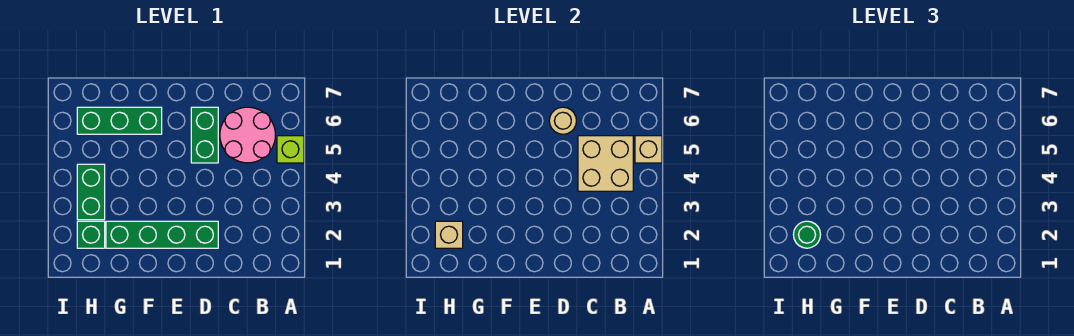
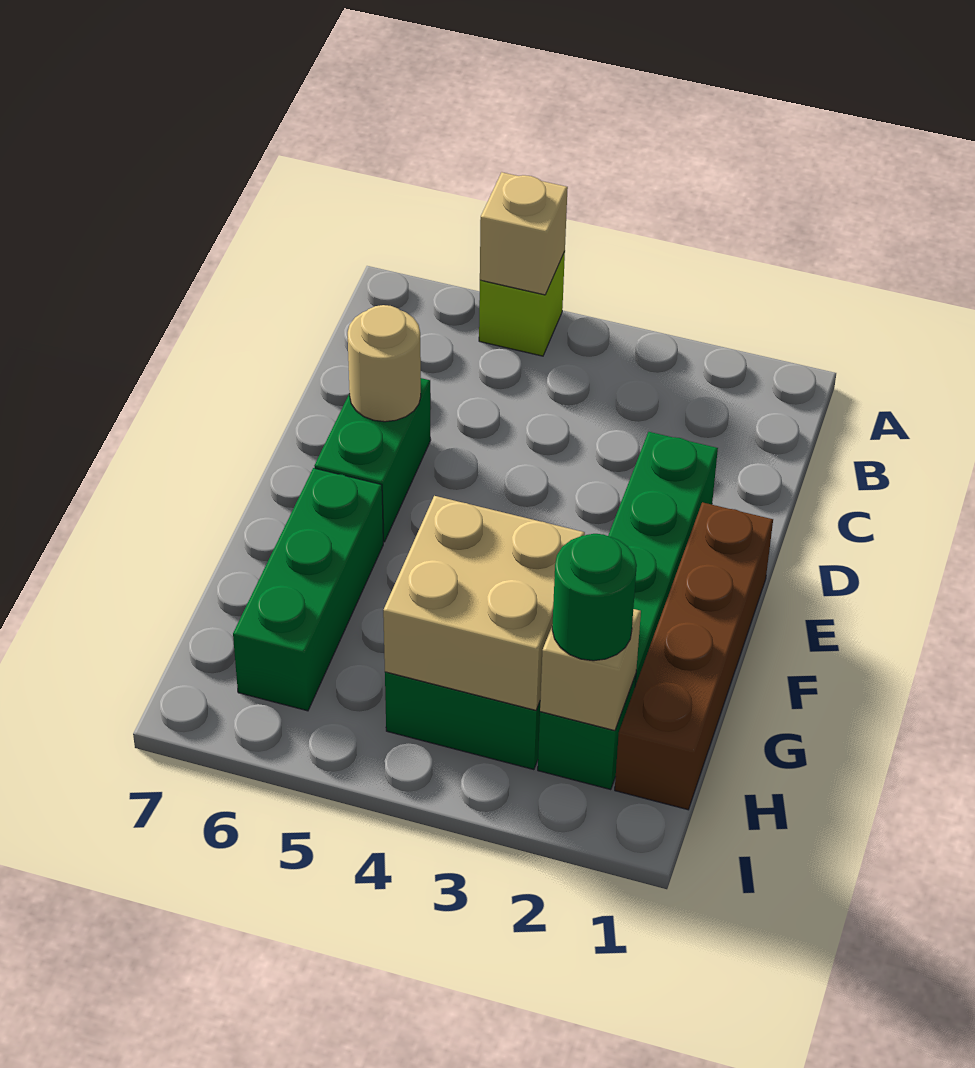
tan brick B4:C5 level 2 -> tan brick G3:H4 level 2
pink round brick B5:C6 level 1 -> none
green brick D5:D6 level 1 -> green brick D6:E6 level 1
none -> brown brick E1:H1 level 1

